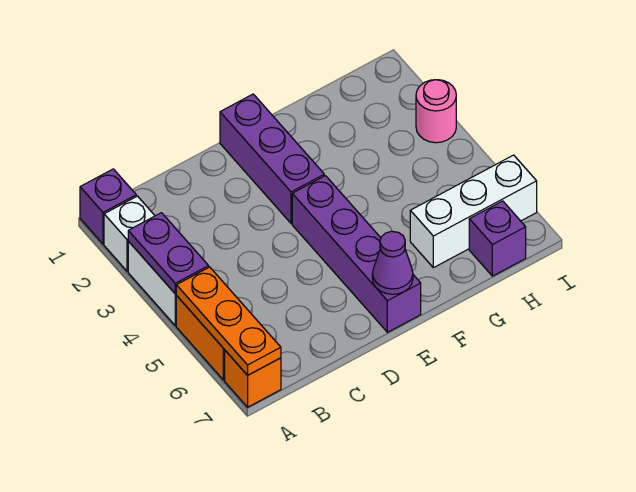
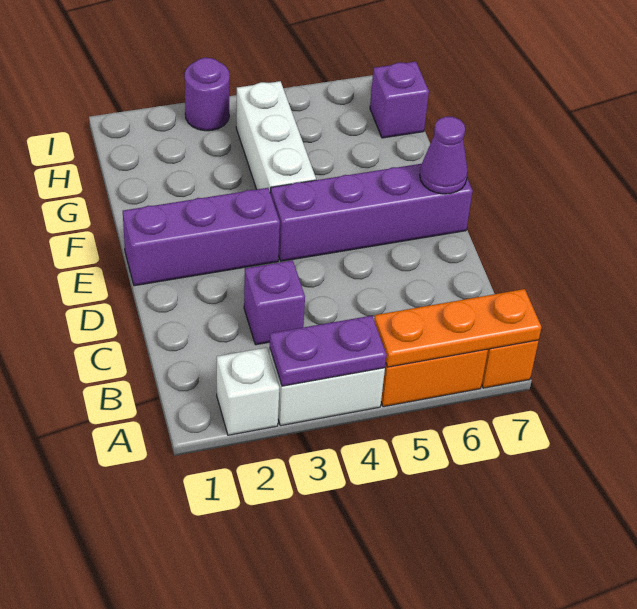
purple brick A1 level 1 -> purple brick C3 level 1
white brick G6:I6 level 1 -> white brick F4:H4 level 1
pink round brick I3 level 1 -> purple round brick I3 level 1

